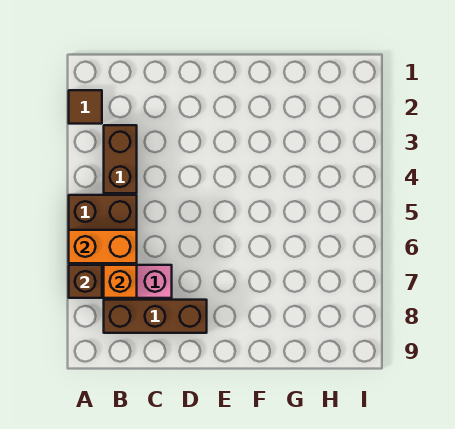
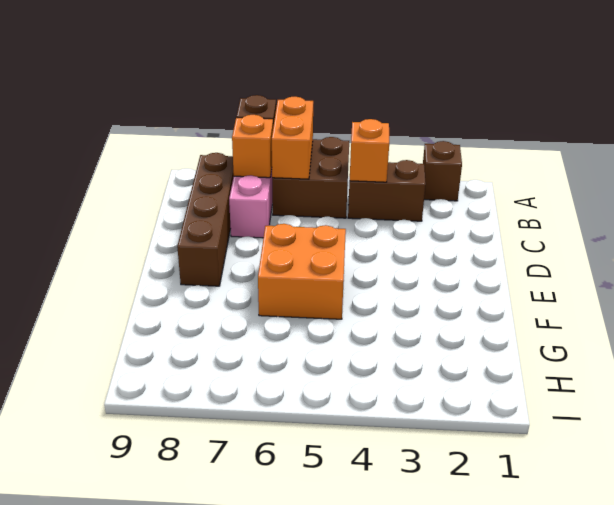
brown tile A2 level 1 -> brown brick A2 level 1
none -> orange brick B4 level 2
brown brick B8:D8 level 1 -> brown brick B8:E8 level 1
none -> orange brick E5:F6 level 1

